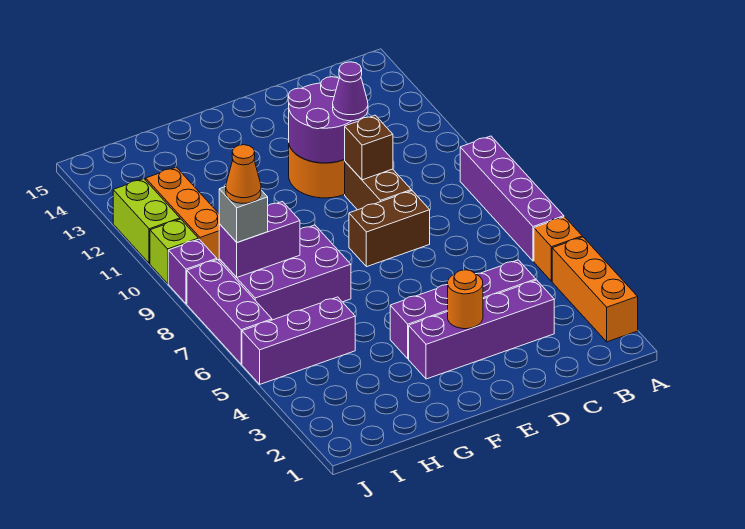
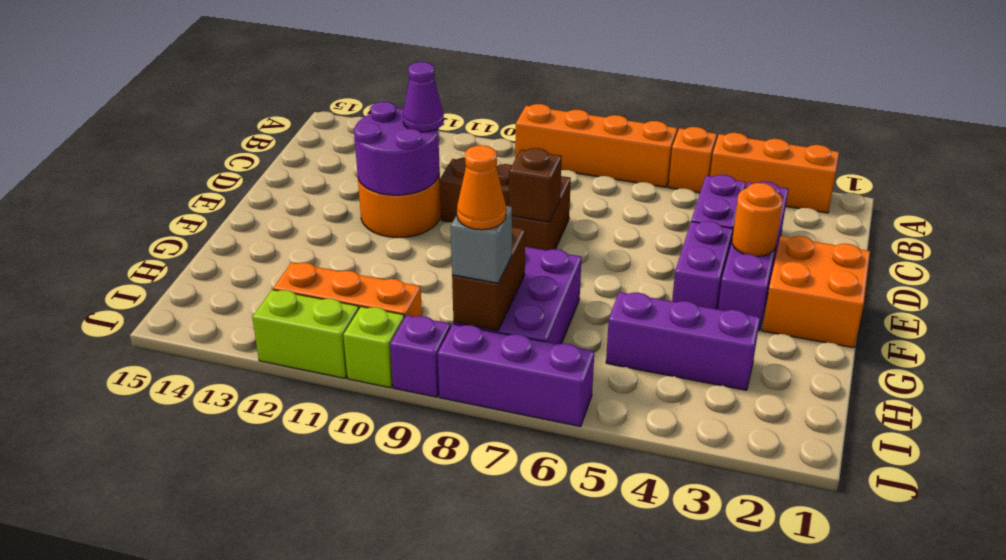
purple brick A6:A9 level 1 -> orange brick A6:A9 level 1
brown brick D10 level 2 -> brown brick E8 level 2
none -> orange brick E1:F2 level 1
purple brick H5:J5 level 1 -> purple brick H3:H5 level 1
purple brick H8:I8 level 2 -> brown brick H8:I8 level 2

